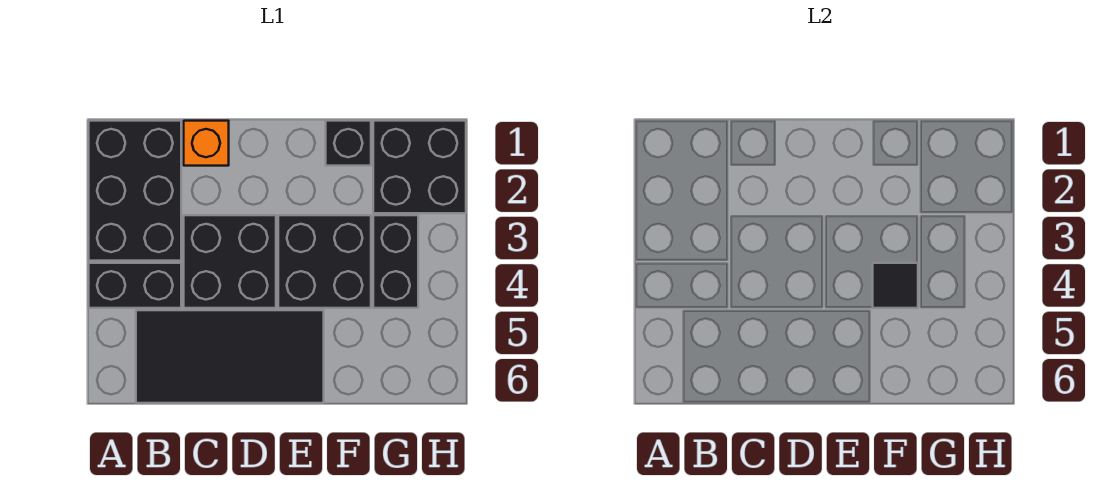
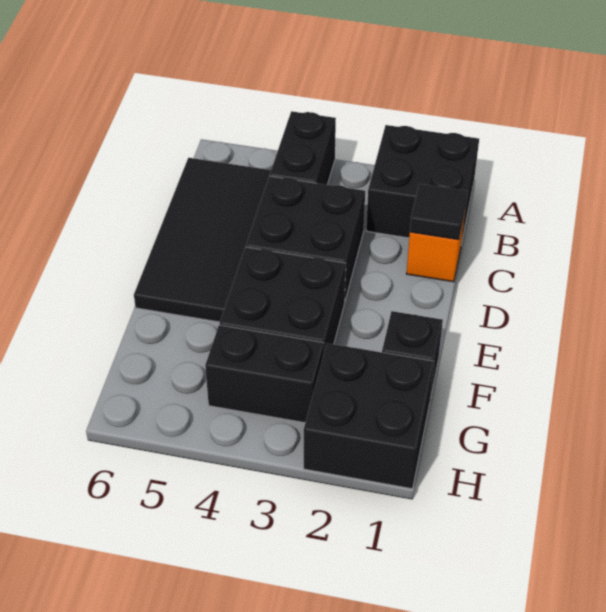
black brick A1:B3 level 1 -> black brick A1:B2 level 1
black tile F4 level 2 -> black tile C1 level 2

